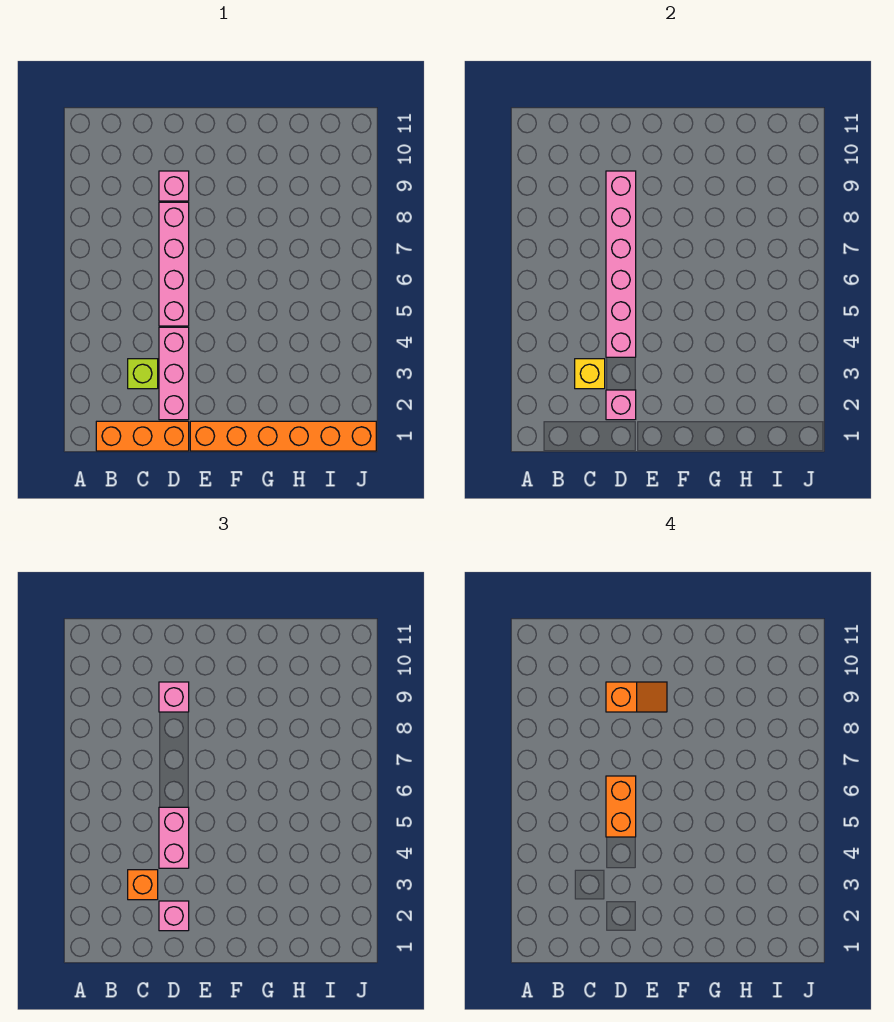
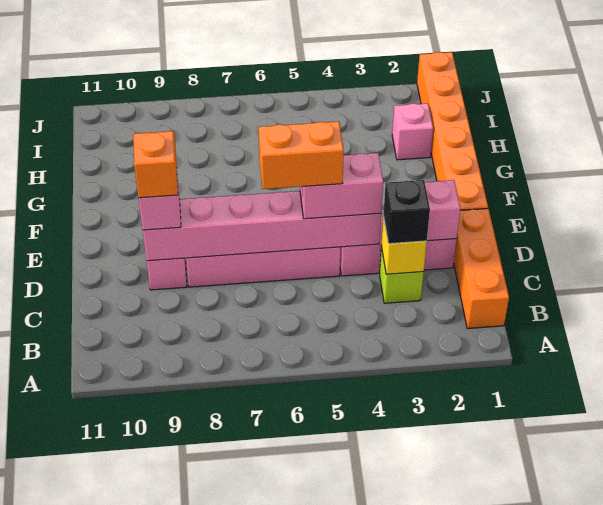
orange brick C3 level 3 -> black brick C3 level 3
pink brick D2 level 3 -> pink brick H2 level 1

